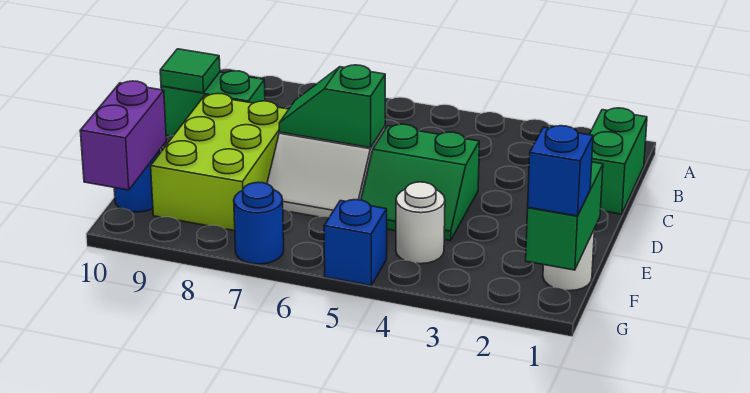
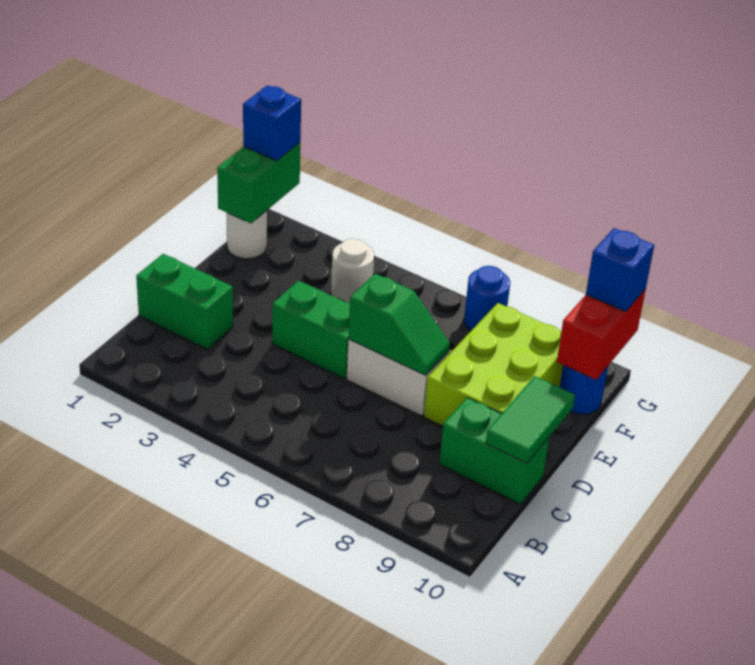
green brick B1:C1 level 1 -> green brick C1:C2 level 1
green tile C10 level 2 -> green tile C10:D10 level 2
purple brick F10:G10 level 2 -> red brick F10:G10 level 2
blue brick G5 level 1 -> blue brick G10 level 3

